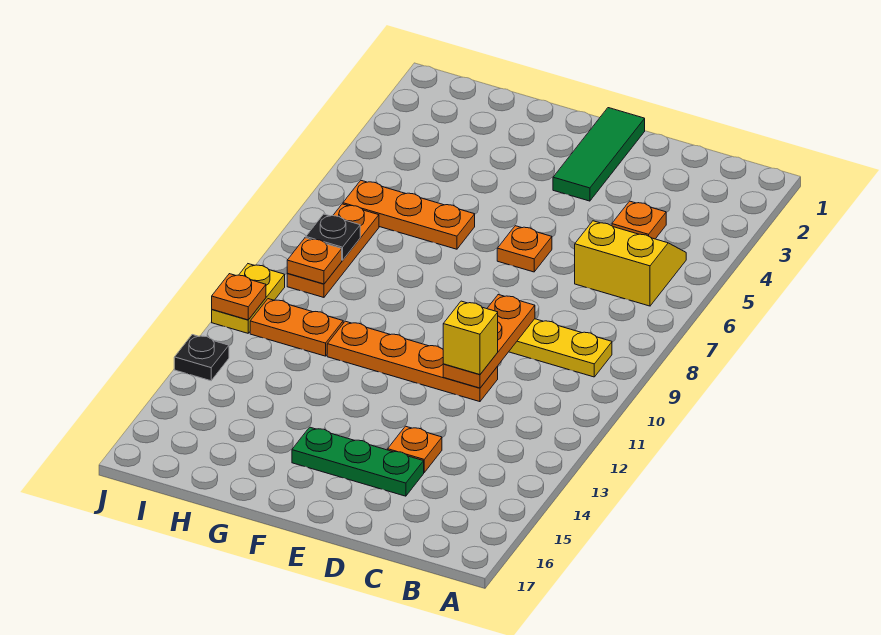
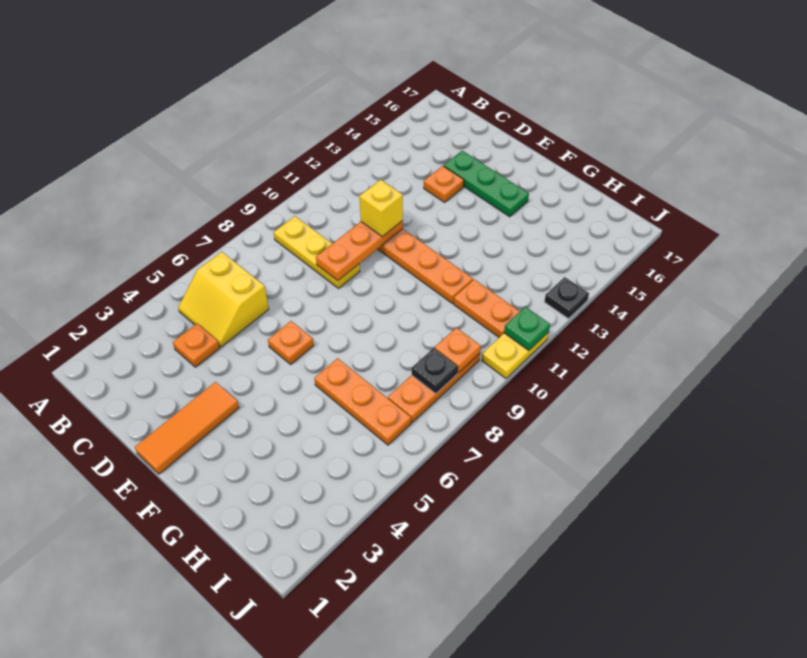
green tile E1:E3 level 1 -> orange tile E1:E3 level 1
orange plate J11 level 2 -> green plate J11 level 2

